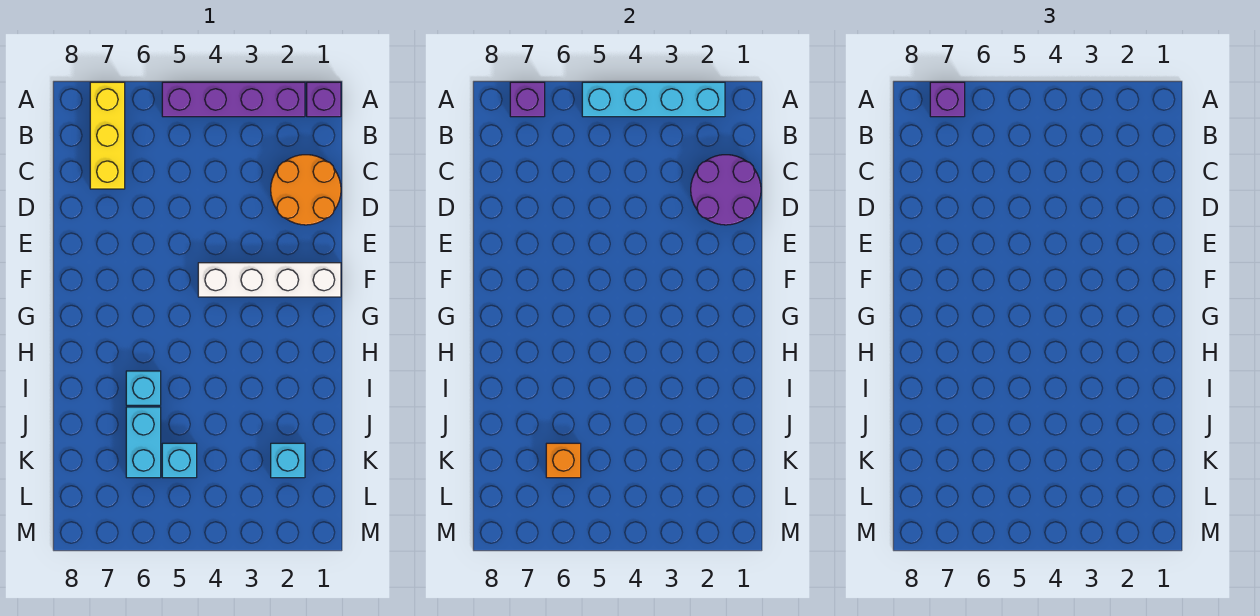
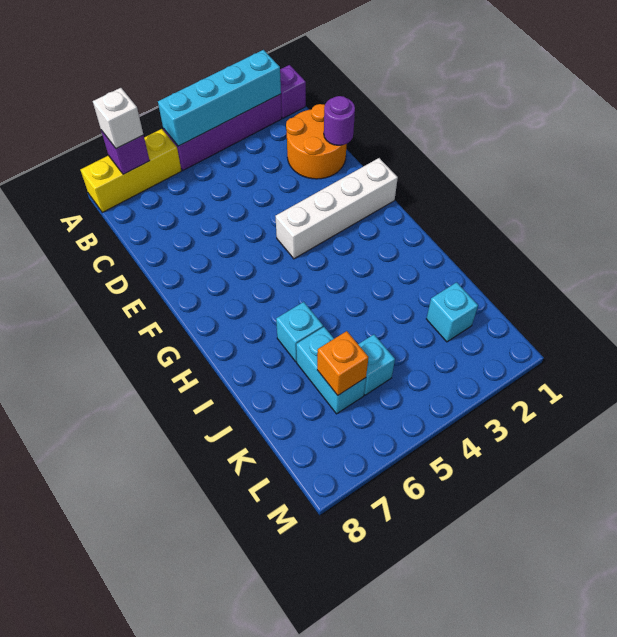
yellow brick A7:C7 level 1 -> yellow brick A6:A8 level 1
purple brick A7 level 3 -> white brick A7 level 3
purple round brick C1:D2 level 2 -> purple round brick D1 level 2

